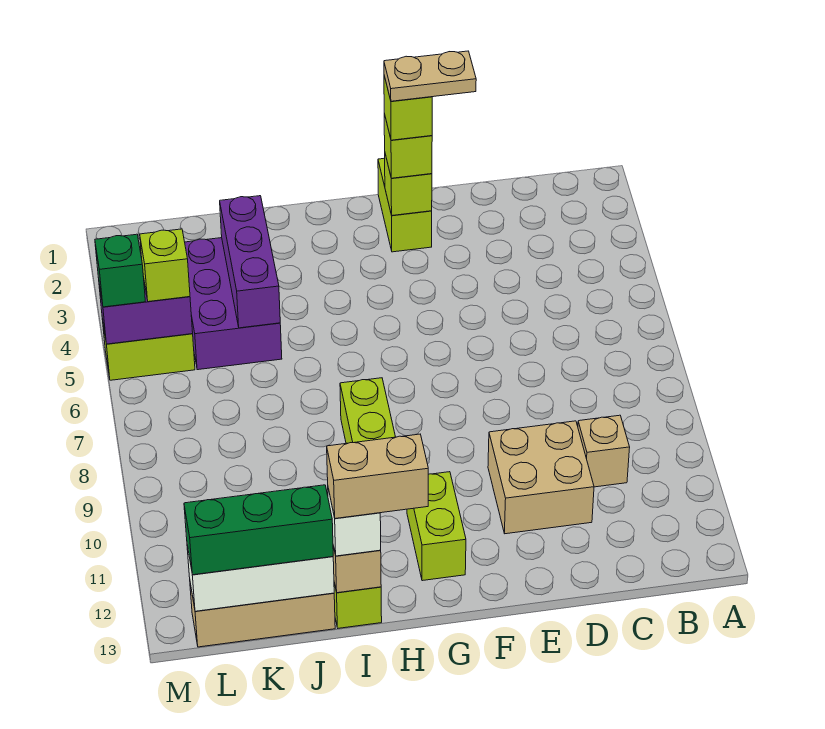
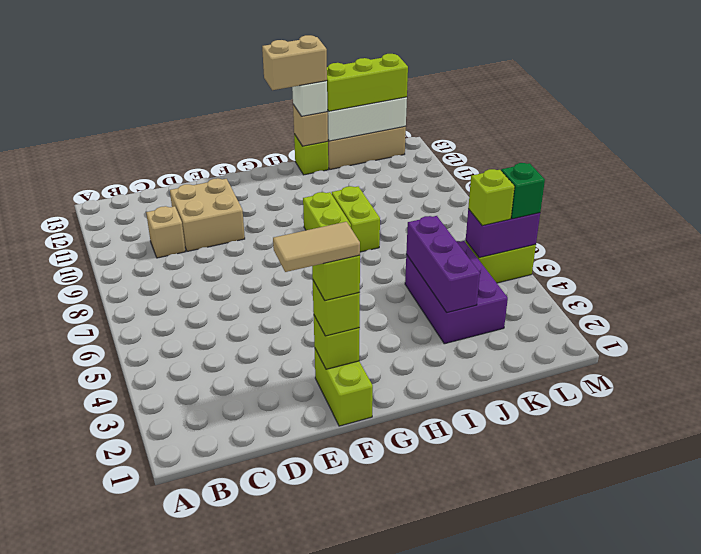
tan plate E2:F2 level 5 -> tan tile E2:F2 level 5
lime brick G11:G12 level 1 -> lime brick I8:I9 level 1
green brick J13:L13 level 3 -> lime brick J13:L13 level 3

